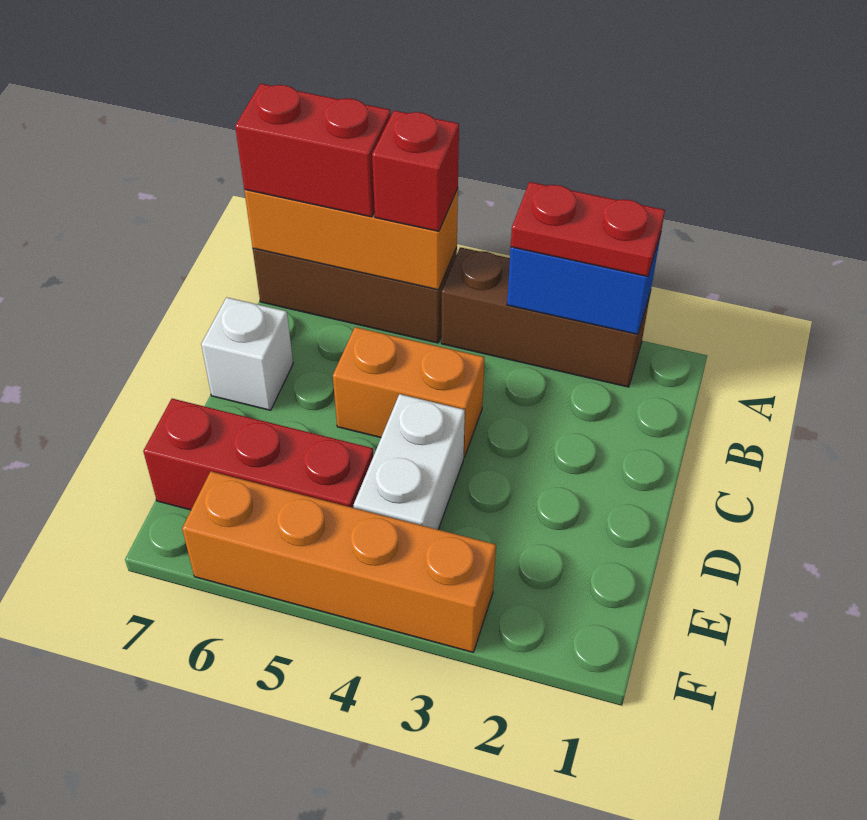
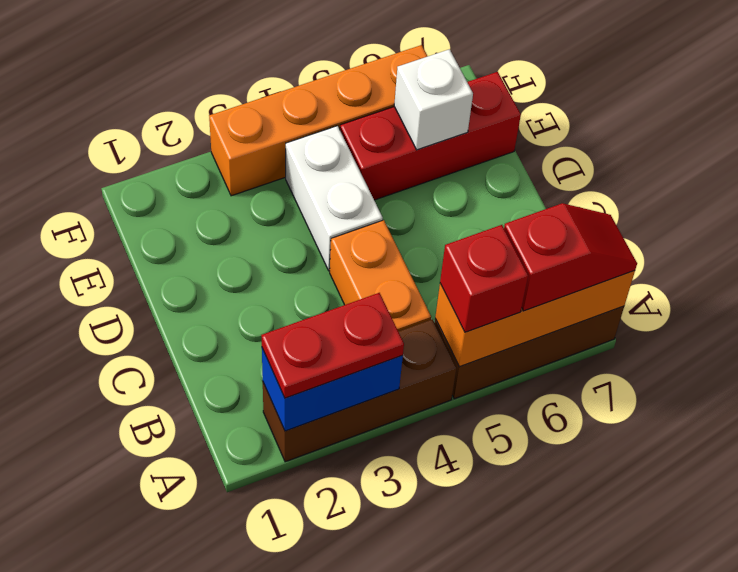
red brick A6:A7 level 3 -> red slope A6:A7 level 3 top 6
orange brick C4:C5 level 1 -> orange brick B4:C4 level 1
white brick C7 level 1 -> white brick E6 level 2

